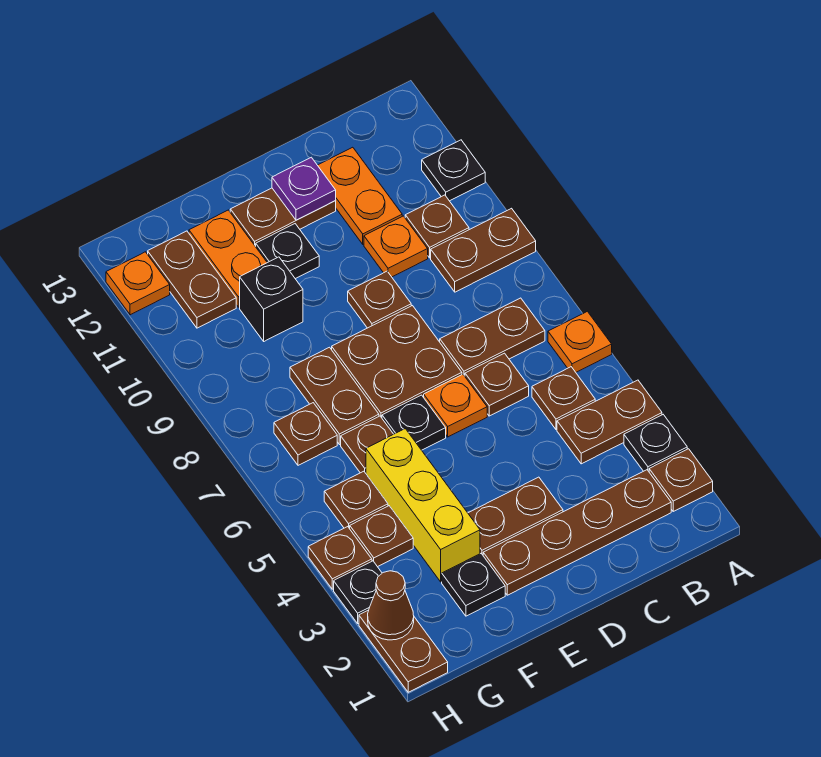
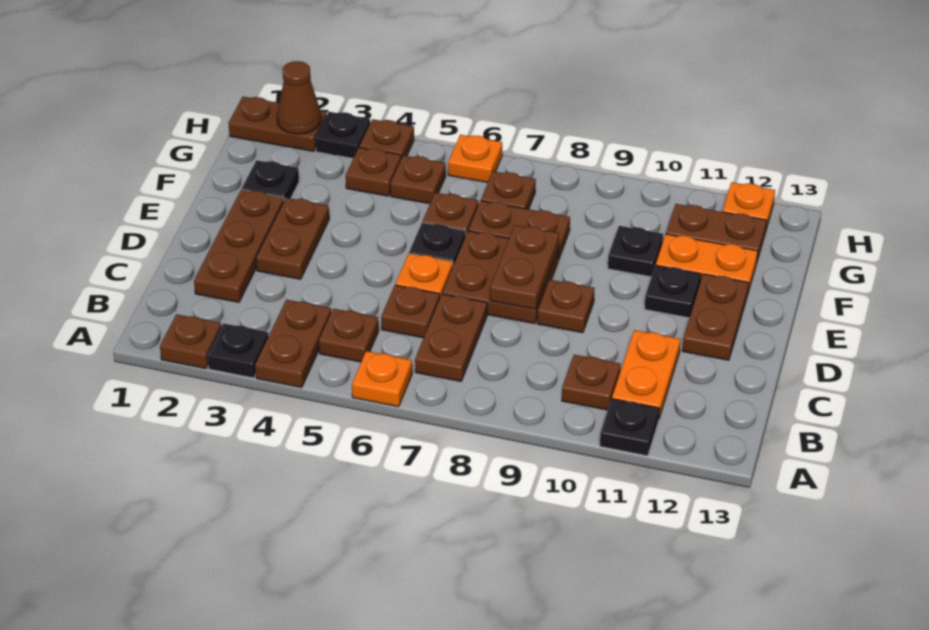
brown plate A9:B9 level 1 -> brown plate D8:E8 level 2
brown plate B2:E2 level 1 -> brown plate C2:E2 level 1
orange plate C10 level 1 -> orange plate H6 level 1
orange plate C11:C12 level 1 -> orange plate B11:C11 level 1
purple plate D12 level 2 -> none
yellow brick F3:F5 level 1 -> none
black brick F10 level 1 -> black plate F10 level 1

